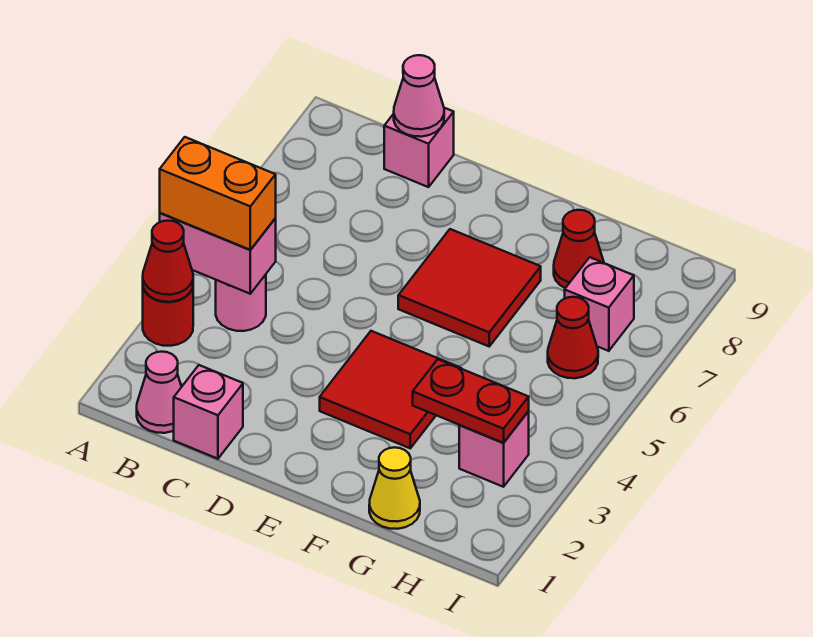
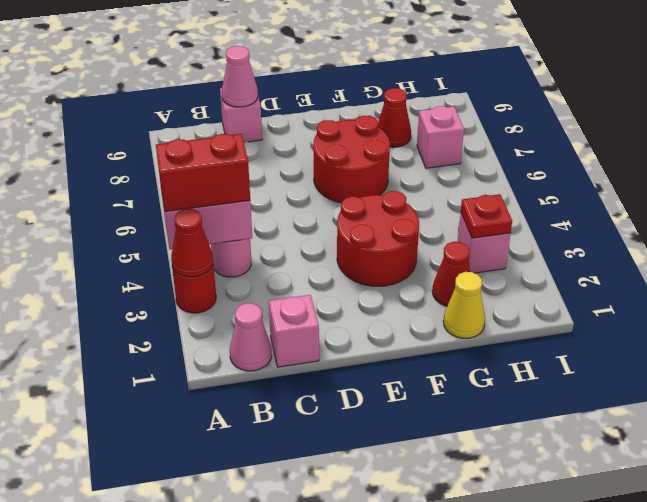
orange brick A4:B4 level 3 -> red brick A4:B4 level 3
red tile E3:F4 level 1 -> red round brick E3:F4 level 1
red tile E6:F7 level 1 -> red round brick E6:F7 level 1
red plate G3:H3 level 2 -> red plate H3 level 2
red cone H6 level 1 -> red cone G2 level 1

